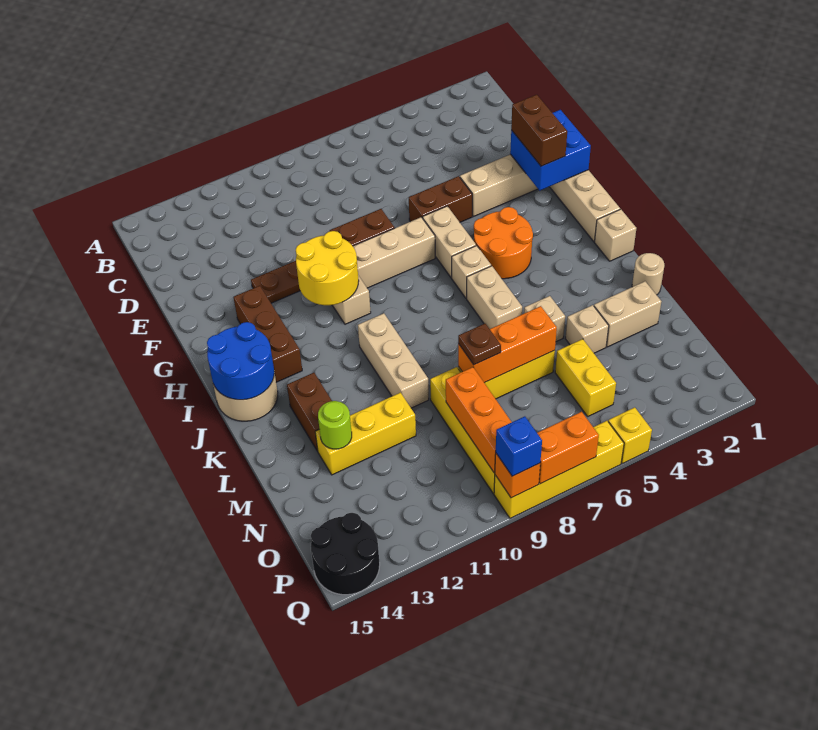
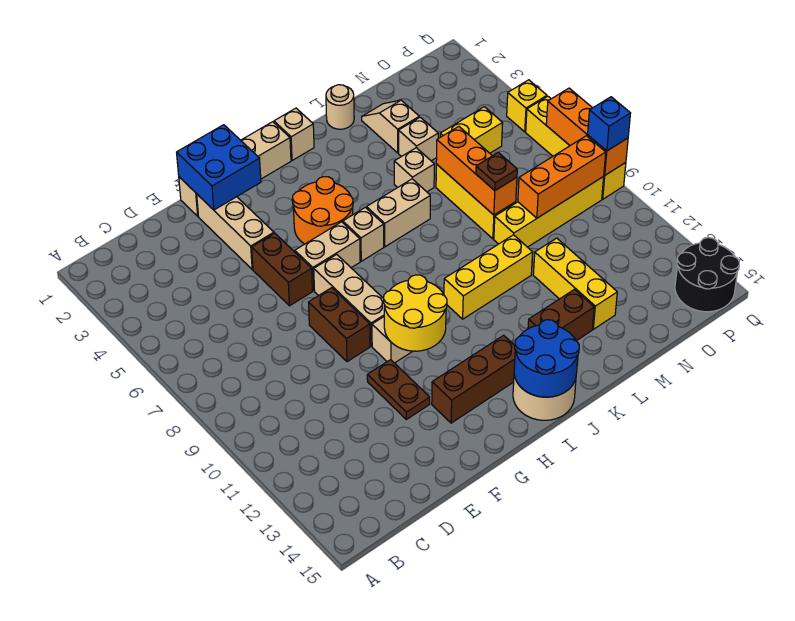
brown brick F2:G2 level 3 -> none
tan brick J10:L10 level 1 -> yellow brick J10:L10 level 1
tan brick M2:M3 level 1 -> tan slope M2:M3 level 1 top 3
lime round brick M13 level 2 -> none

